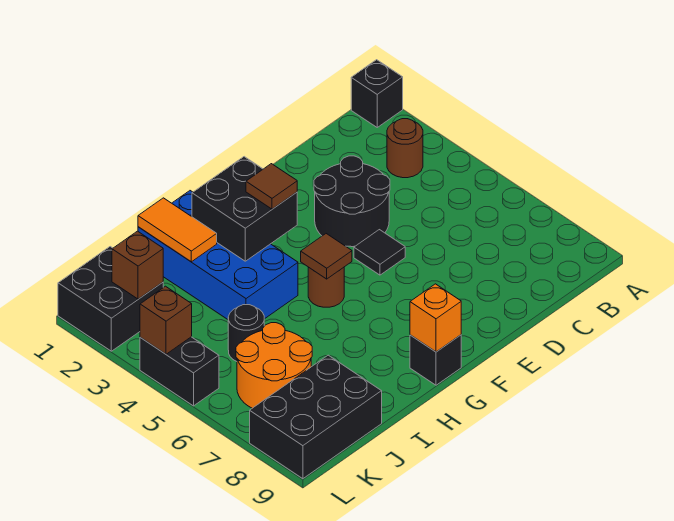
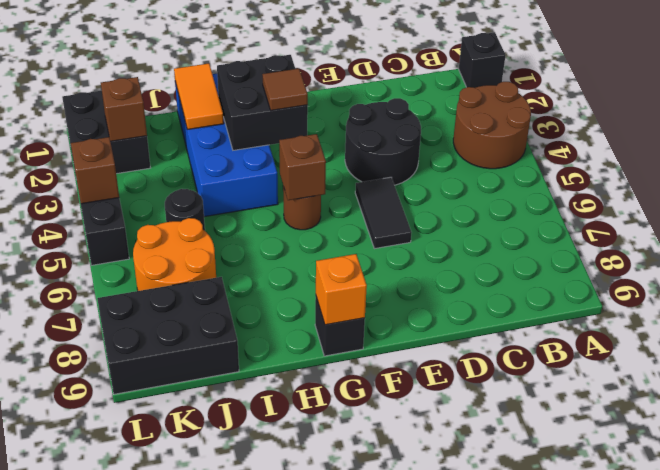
brown round brick B3 level 1 -> brown round brick A3:B4 level 1
black tile E5 level 1 -> black tile E5:E6 level 1
brown tile G5 level 2 -> brown brick G5 level 2

